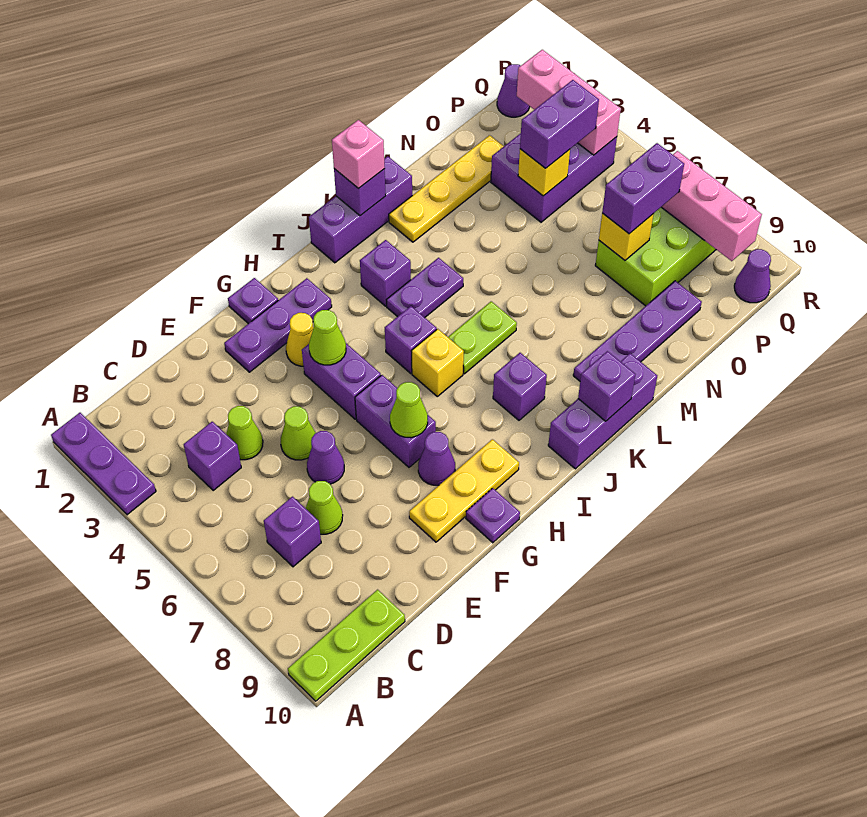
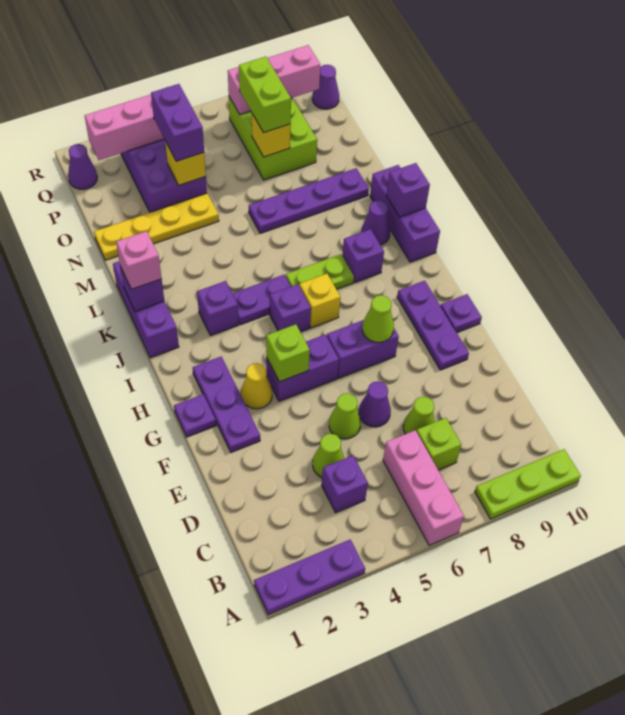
none -> pink brick A6:C6 level 1
lime plate A10:C10 level 1 -> lime plate A8:A10 level 1
purple brick C7 level 1 -> lime brick C7 level 1
yellow plate F9:H9 level 1 -> purple plate F9:H9 level 1
lime cone G4 level 2 -> lime brick G4 level 2
purple cone G8 level 1 -> purple cone K9 level 1
purple plate J4:K4 level 1 -> purple plate J4:J5 level 1
lime plate J6:K6 level 1 -> lime plate J6:J7 level 1
yellow plate L2:O2 level 1 -> yellow plate N1:N4 level 1
purple plate L9:O9 level 1 -> purple plate M6:M9 level 1
purple brick O7:P7 level 3 -> lime brick O7:P7 level 3

